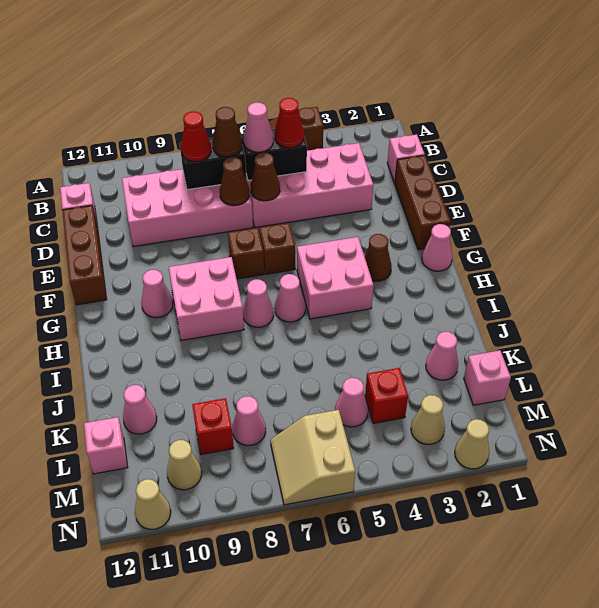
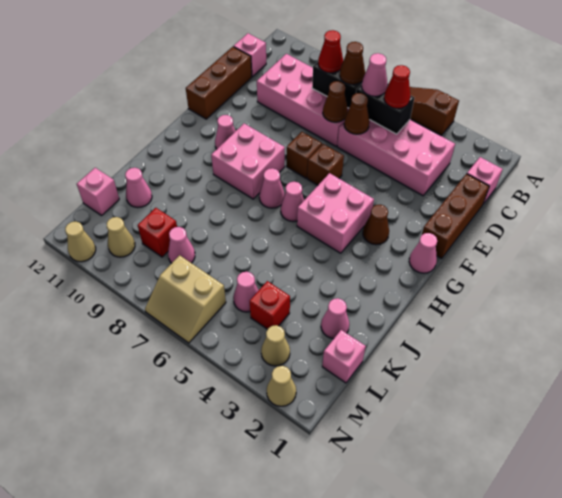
tan slope M6:N7 level 1 top 6 -> tan slope M6:N7 level 1 top M

